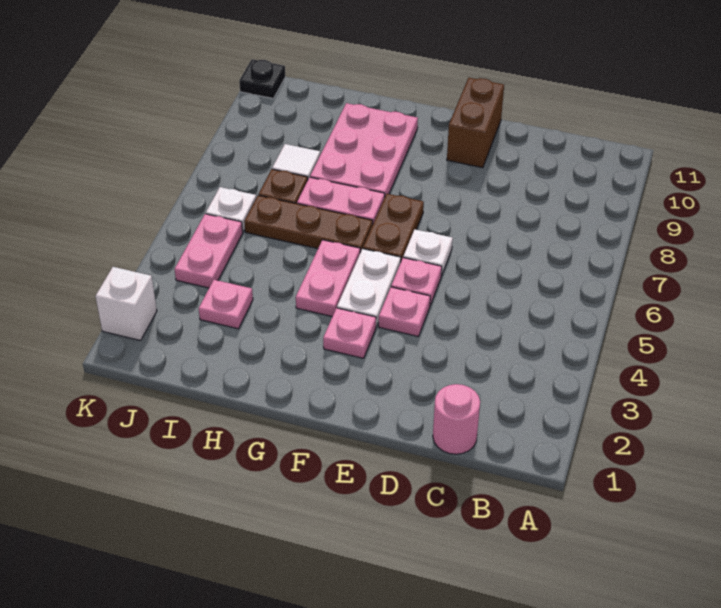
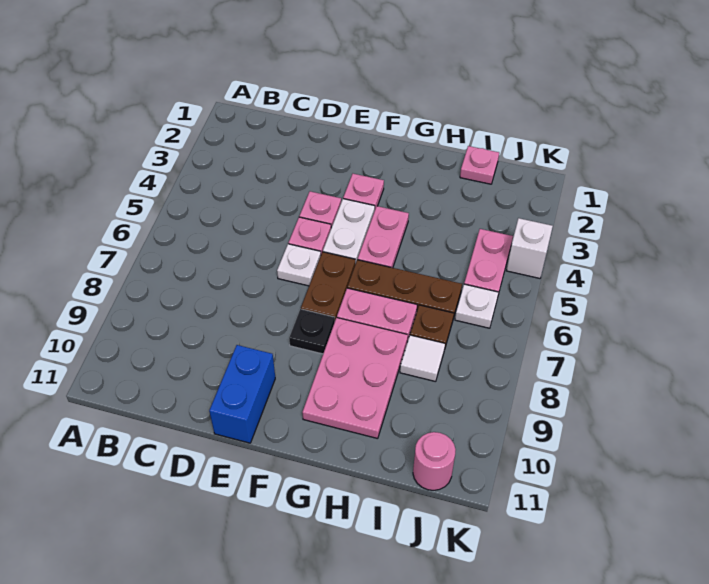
pink round brick C1 level 1 -> pink round brick J11 level 1
brown brick E10:E11 level 1 -> blue brick E10:E11 level 1
pink plate I3 level 1 -> pink plate I1 level 1
white brick K2 level 1 -> white brick K4 level 1
black plate K11 level 1 -> black plate F8 level 1

